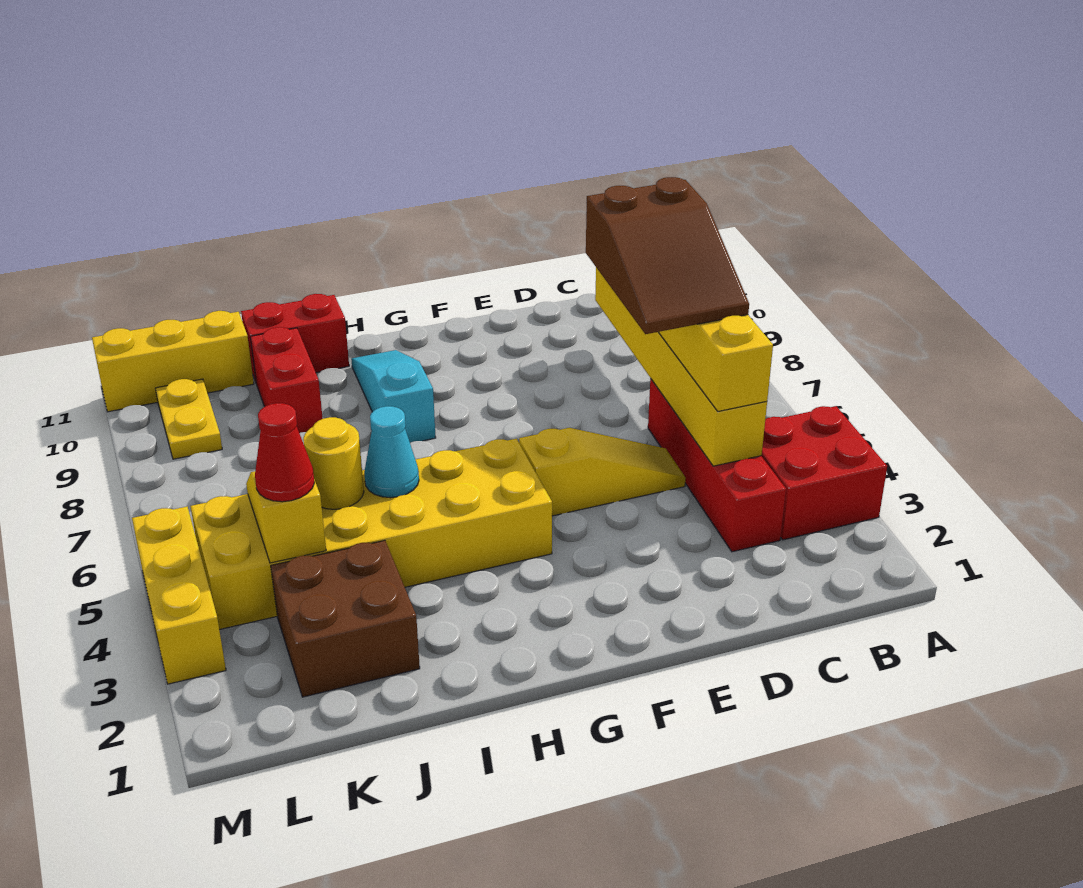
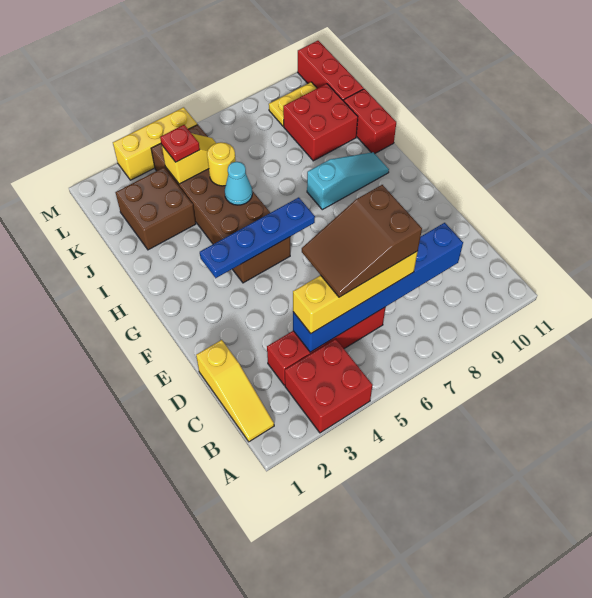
yellow brick C4:C9 level 2 -> blue brick C4:C9 level 2
yellow slope D5:F5 level 1 top F -> yellow slope B1:D1 level 1 top D
none -> blue plate G3:G6 level 2
yellow brick G4:L5 level 1 -> brown brick G4:L5 level 1
red brick J9:J10 level 1 -> red brick J9:K10 level 1
red cone K4 level 3 -> red plate K4 level 3
yellow brick K11:M11 level 1 -> red brick K11:M11 level 1

